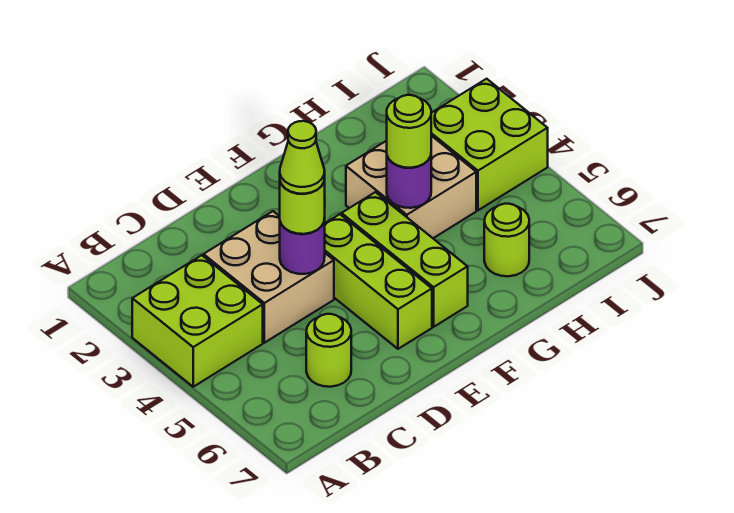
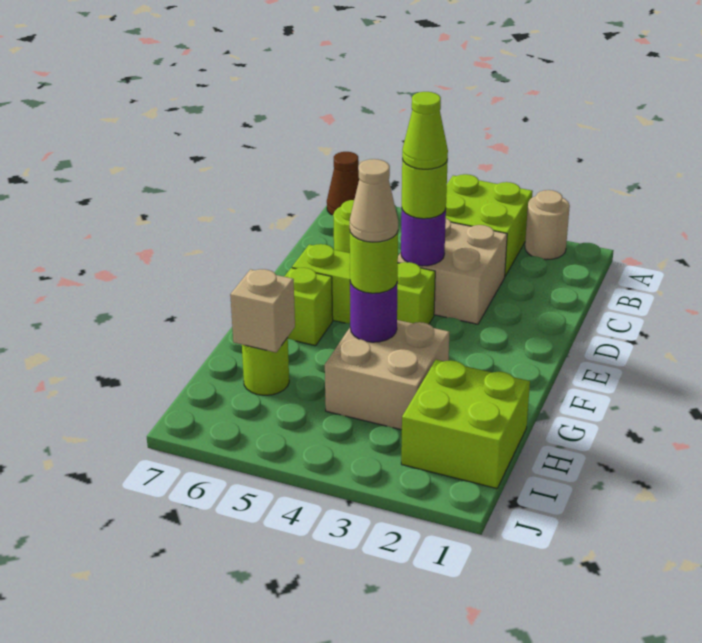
none -> tan round brick A2 level 1
none -> brown cone A7 level 1
lime brick F4:F6 level 1 -> lime brick F6 level 1
none -> tan cone G4 level 4
none -> tan brick H6 level 2
lime brick I3:J4 level 1 -> lime brick H1:I2 level 1

